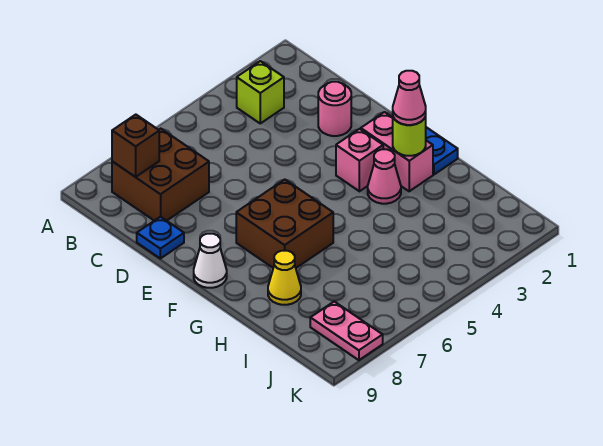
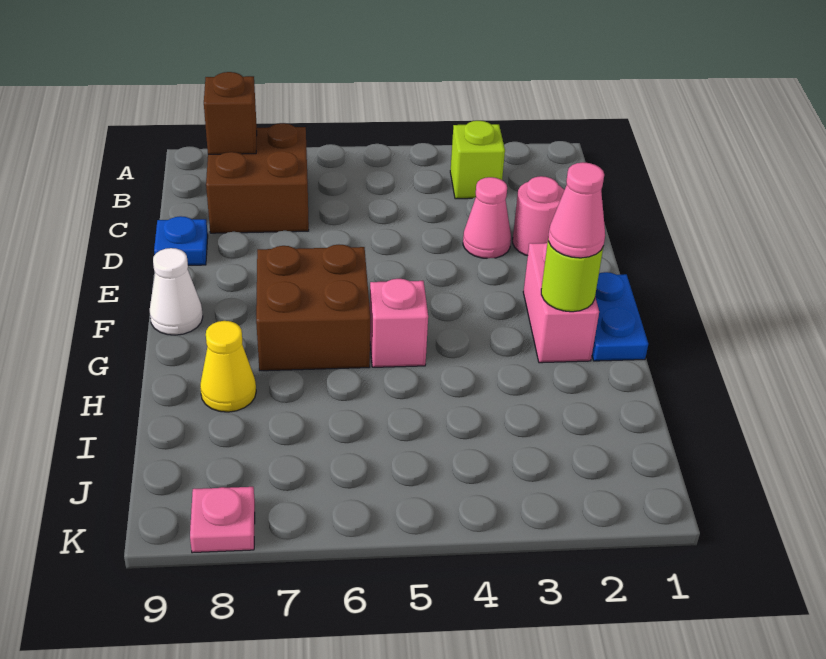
pink brick F3 level 1 -> pink brick G5 level 1
pink cone G3 level 1 -> pink cone D3 level 1
pink plate J8:K8 level 1 -> pink plate K8 level 1

